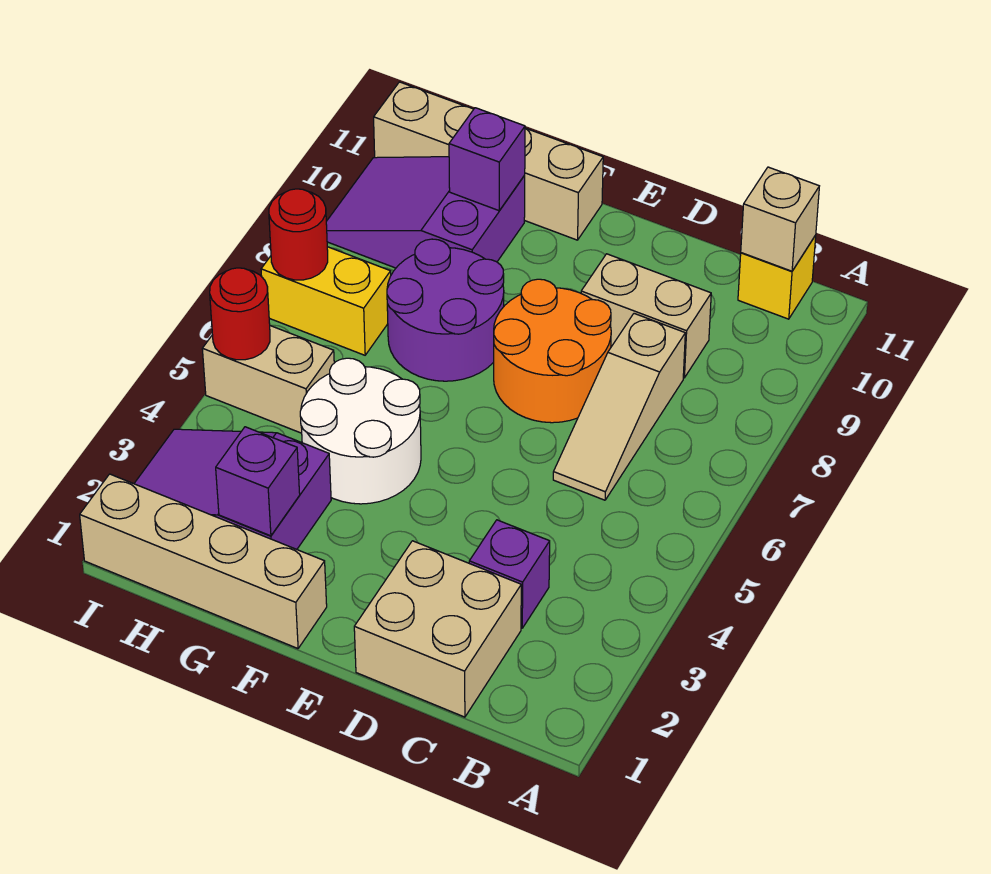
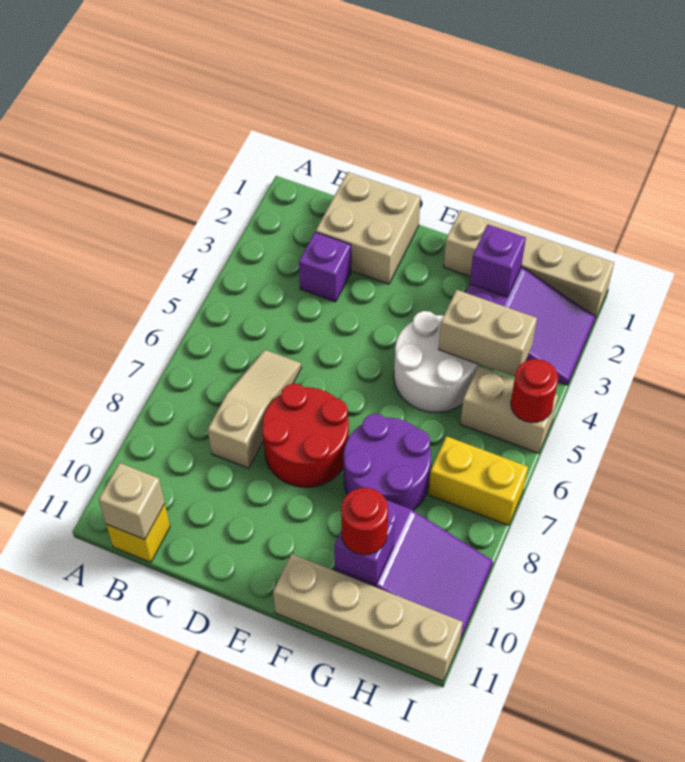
tan brick C9:D9 level 1 -> tan brick G4:H4 level 2
orange round brick D7:E8 level 1 -> red round brick D7:E8 level 1
red round brick I7 level 2 -> red round brick G10 level 3

